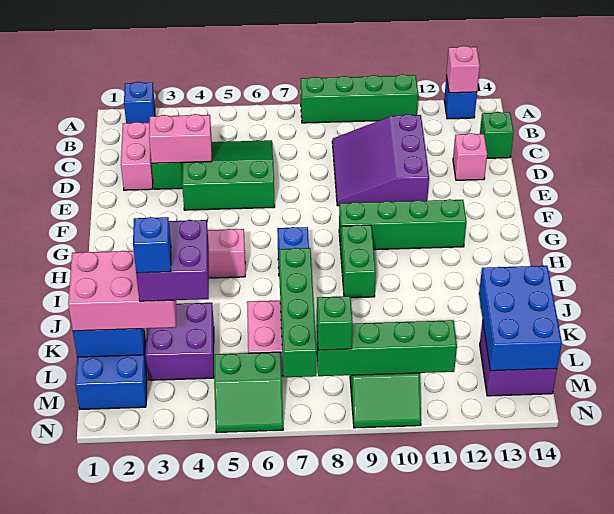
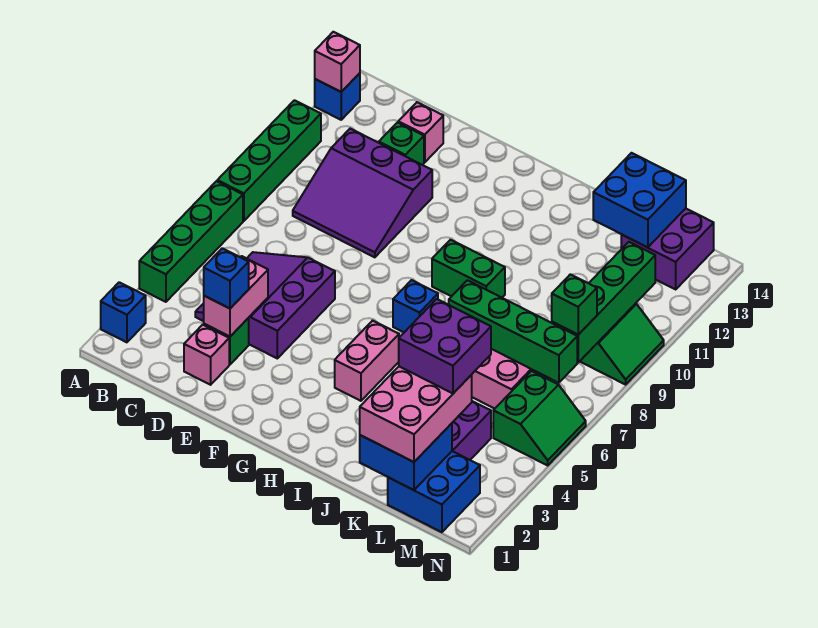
pink brick C2:D2 level 1 -> pink brick D2 level 1
green slope C4:E6 level 1 top E -> purple slope C4:E6 level 1 top E
green brick C14 level 1 -> green brick D12 level 1
green brick G9:G12 level 1 -> green brick A4:A7 level 1
blue brick K13:M14 level 2 -> blue brick K13:L14 level 2
blue brick L3 level 5 -> blue brick D3 level 3

